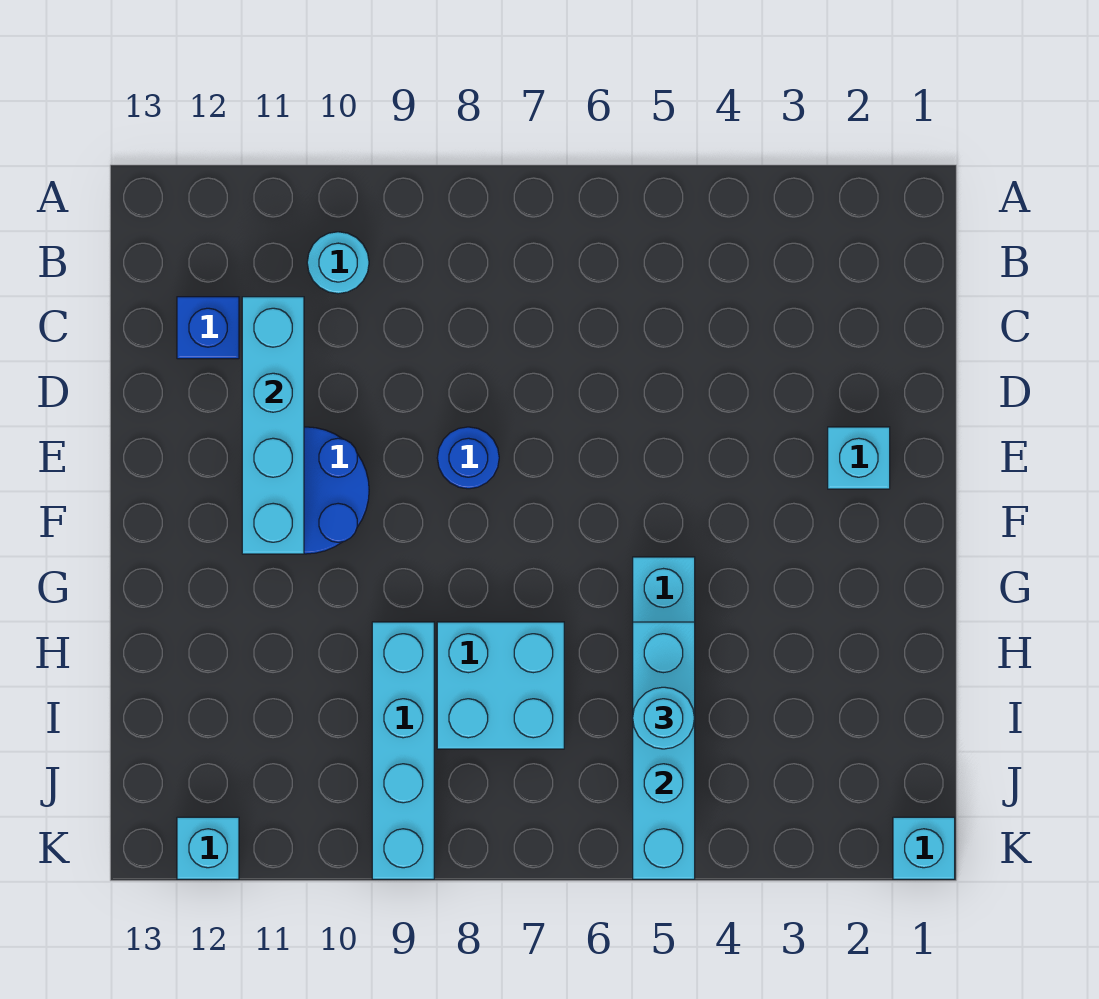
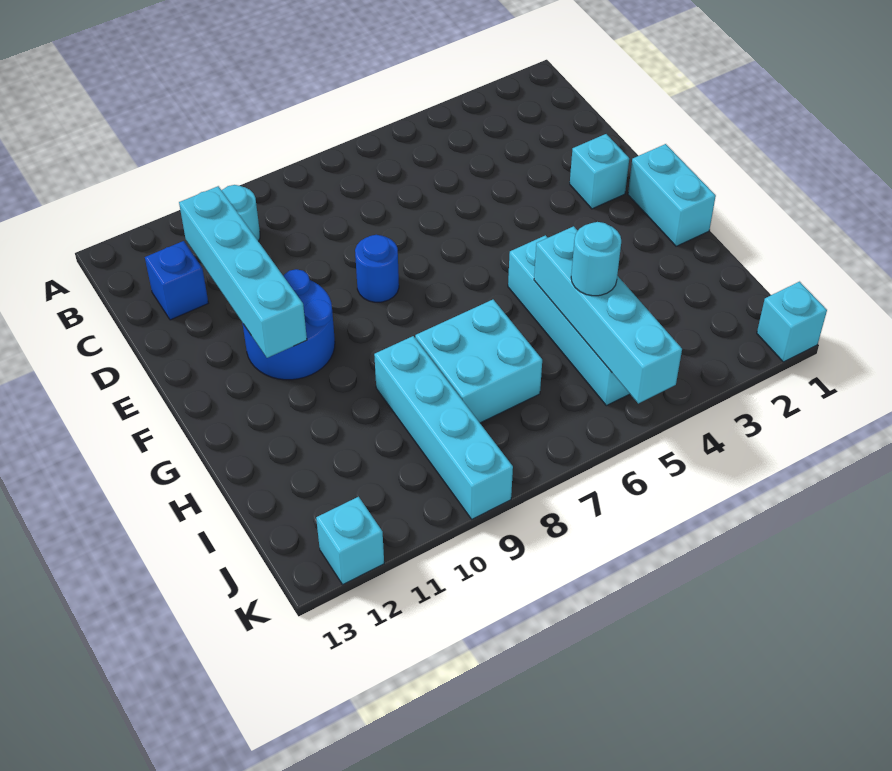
none -> cyan brick F1:G1 level 1

